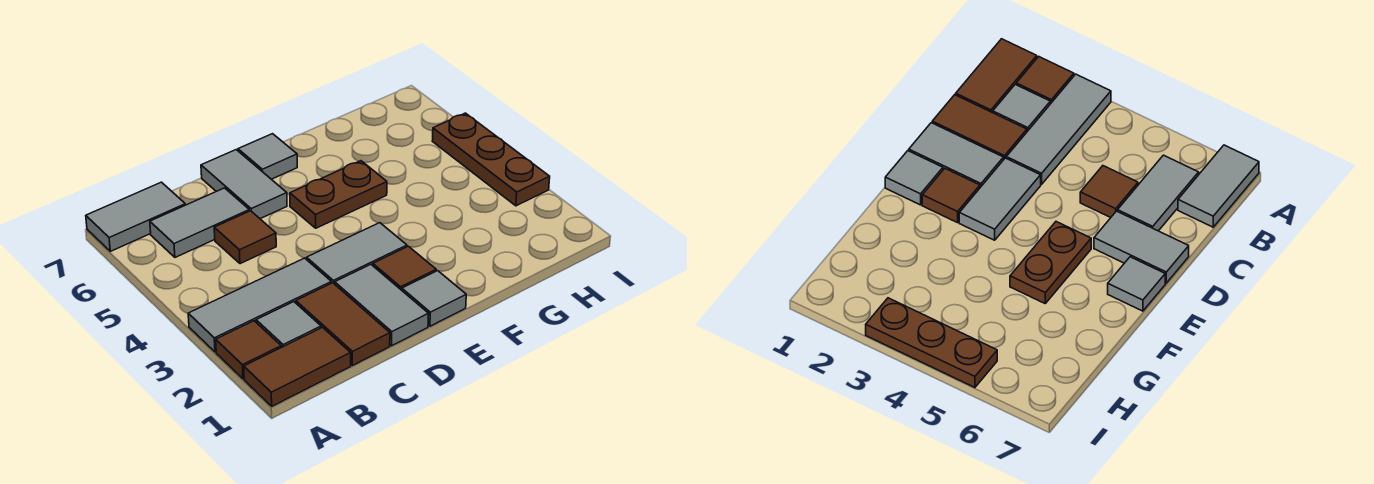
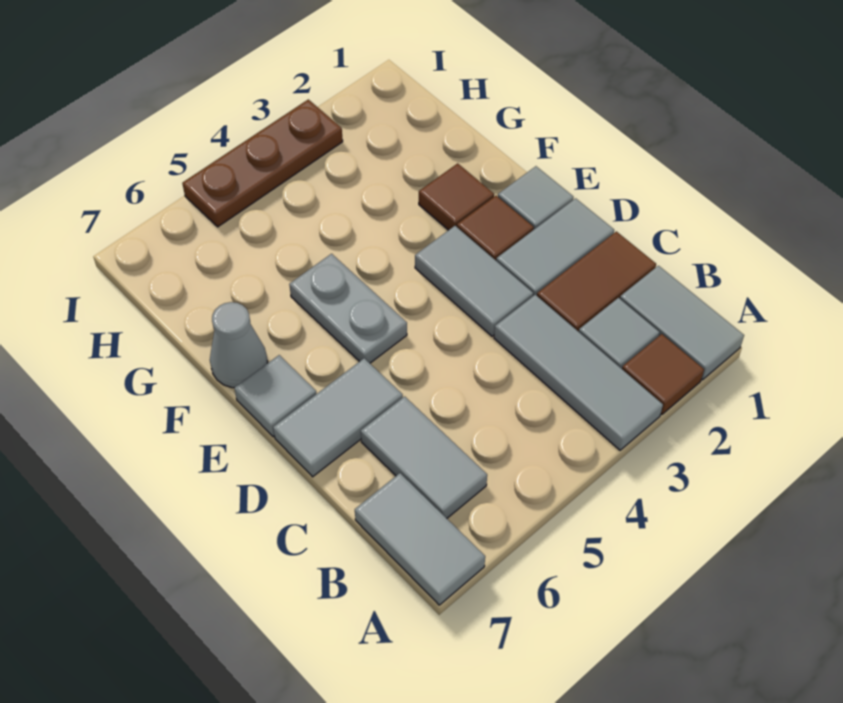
brown tile A1:B1 level 1 -> grey tile A1:B1 level 1
brown tile C5 level 1 -> brown tile F2 level 1
brown plate E5:F5 level 1 -> grey plate E5:F5 level 1
none -> grey cone F7 level 1

